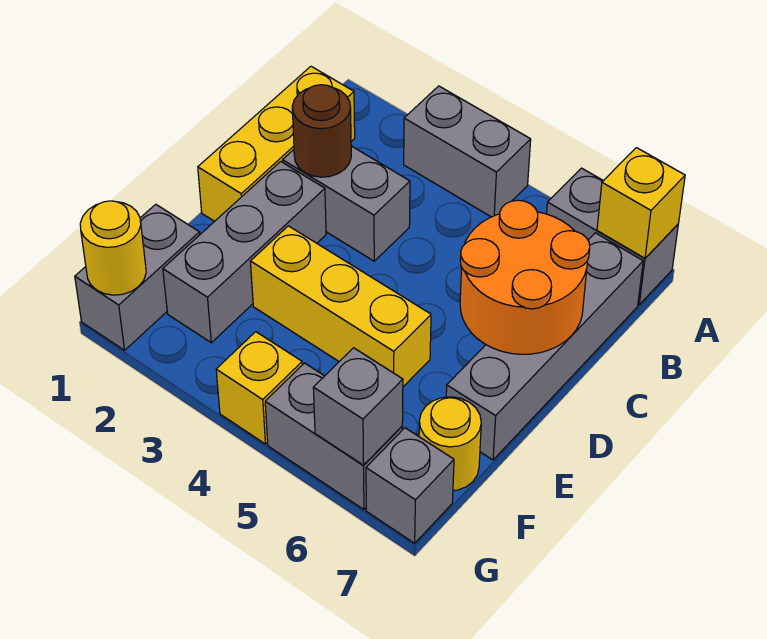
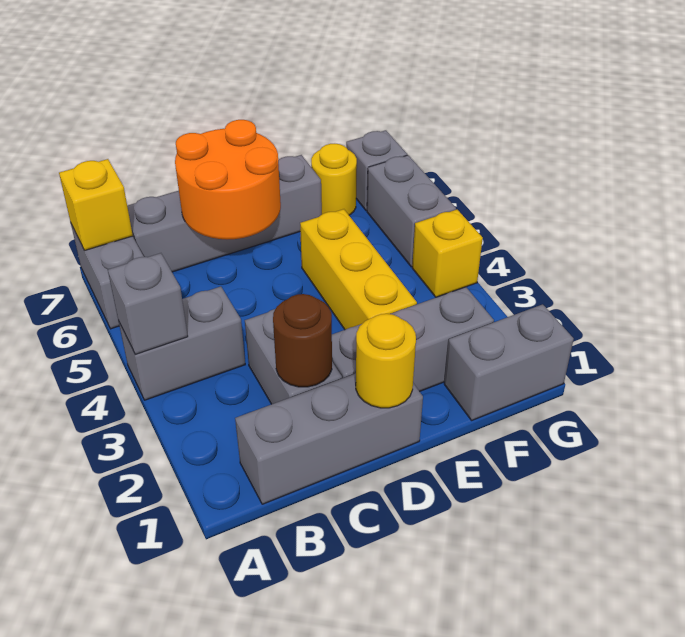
grey brick A3:A4 level 1 -> grey brick A4:B4 level 1
yellow brick B1:D1 level 1 -> grey brick B1:D1 level 1
yellow round brick G1 level 2 -> yellow round brick D1 level 2
grey brick G6 level 2 -> grey brick A4 level 2

